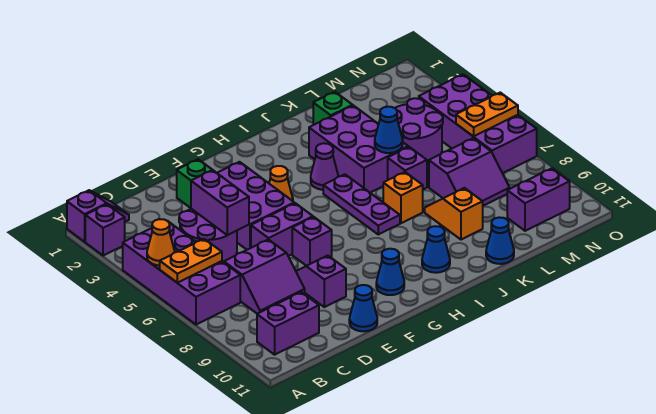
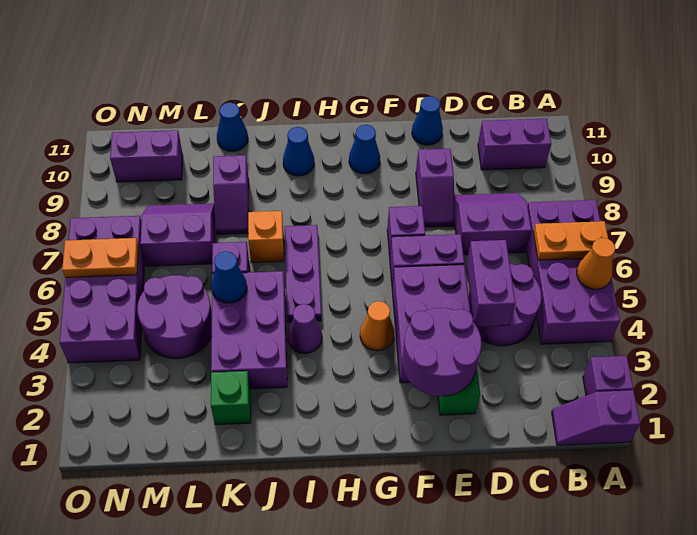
none -> purple round brick E2:F3 level 2
orange slope K8:K9 level 1 top 9 -> purple slope K8:K9 level 1 top 9

